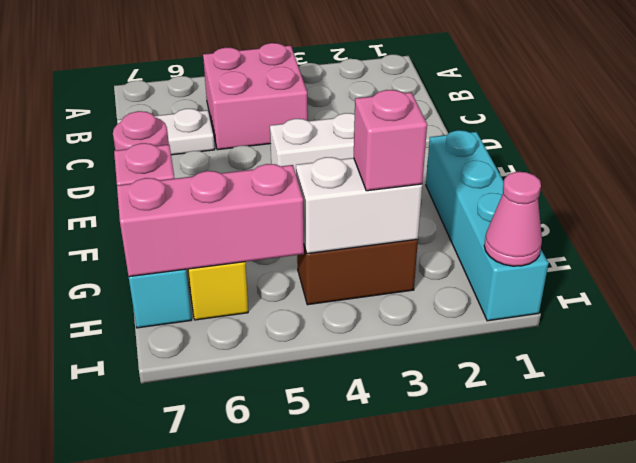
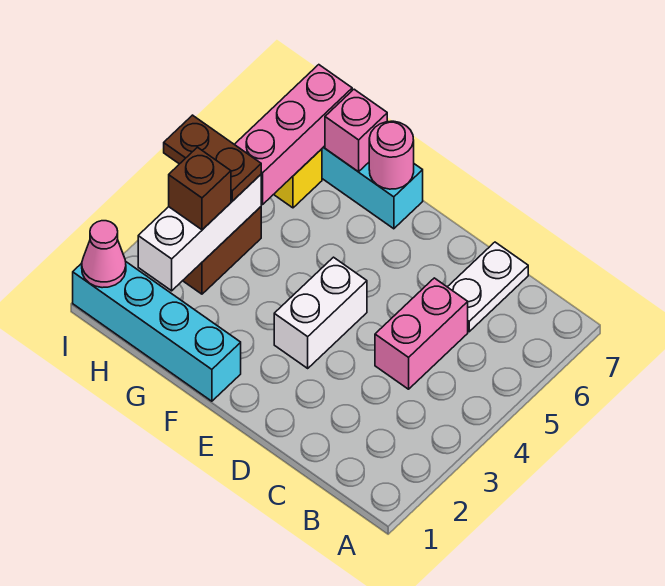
pink brick B4:C5 level 1 -> pink brick C4:C5 level 1
white brick H3:H4 level 2 -> white brick H2:H4 level 2
pink brick H3 level 3 -> brown brick H3 level 3
none -> brown plate H4:I4 level 3

